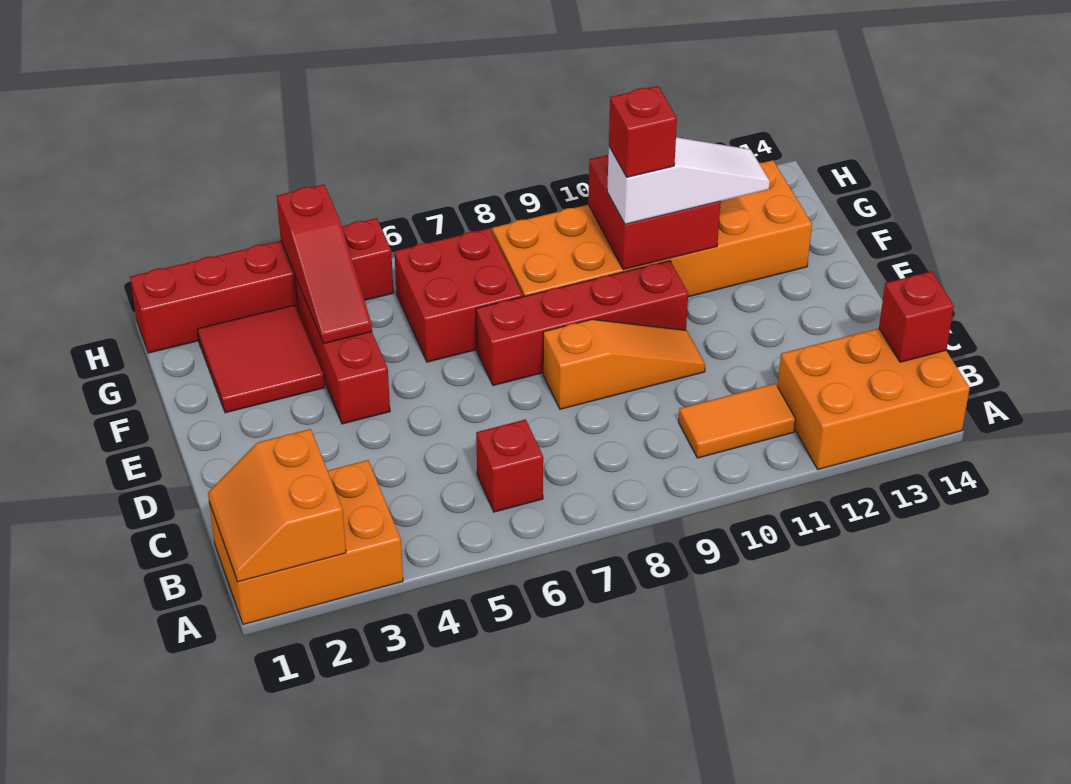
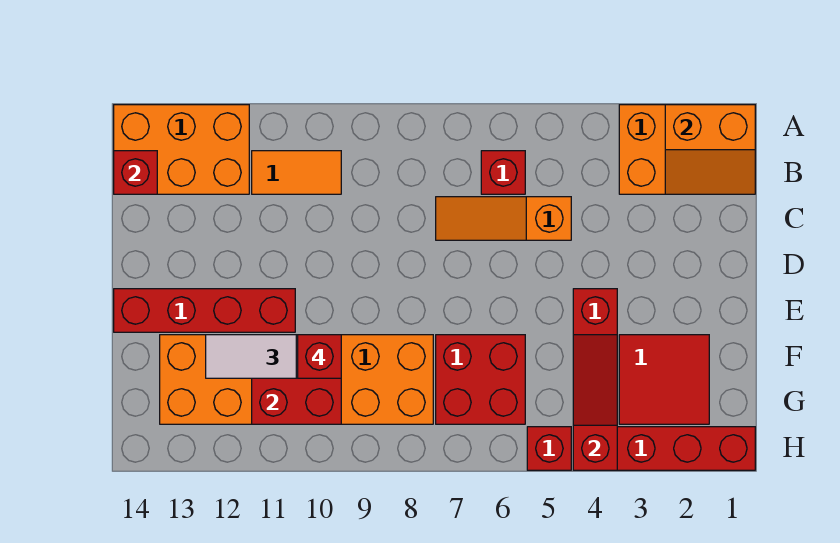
orange slope A1:B2 level 2 top 2 -> orange slope A1:B2 level 2 top A
orange slope D8:D10 level 1 top 8 -> orange slope C5:C7 level 1 top 5
red brick E7:E10 level 1 -> red brick E11:E14 level 1

